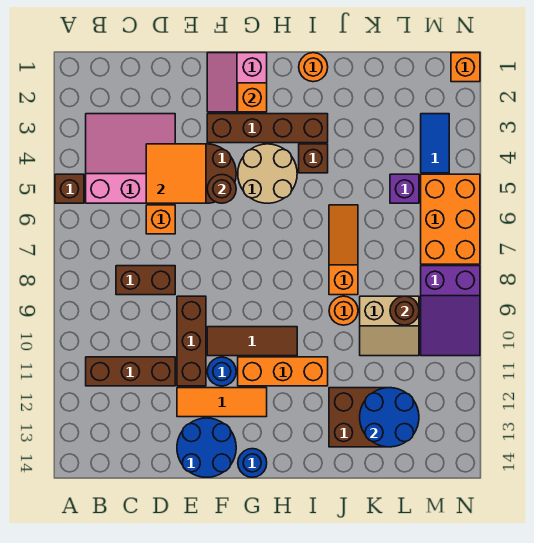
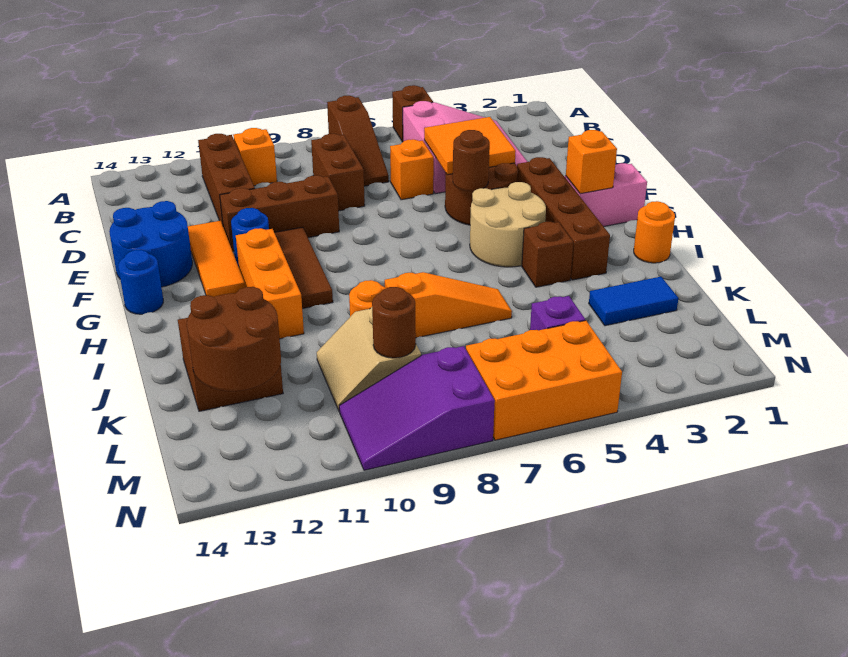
none -> brown slope A7:C7 level 1 top A
blue round brick K12:L13 level 2 -> brown round brick K12:L13 level 2
blue tile M3:M4 level 1 -> blue tile K2:K3 level 1
orange brick N1 level 1 -> orange brick B10 level 1

